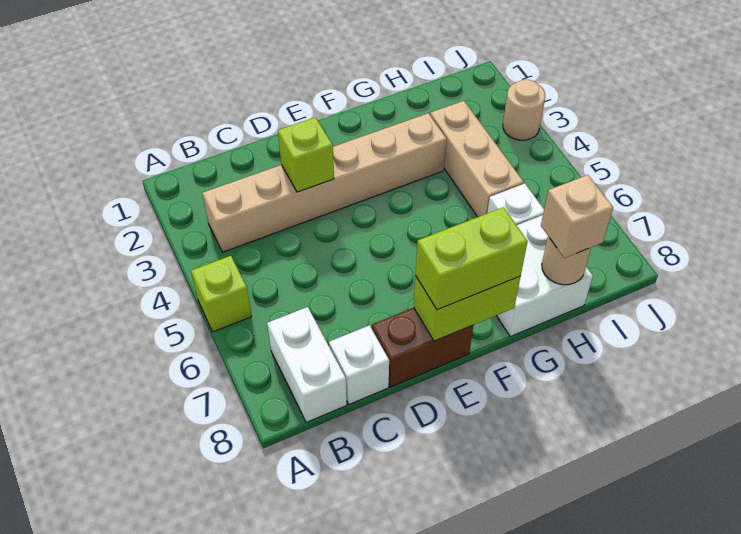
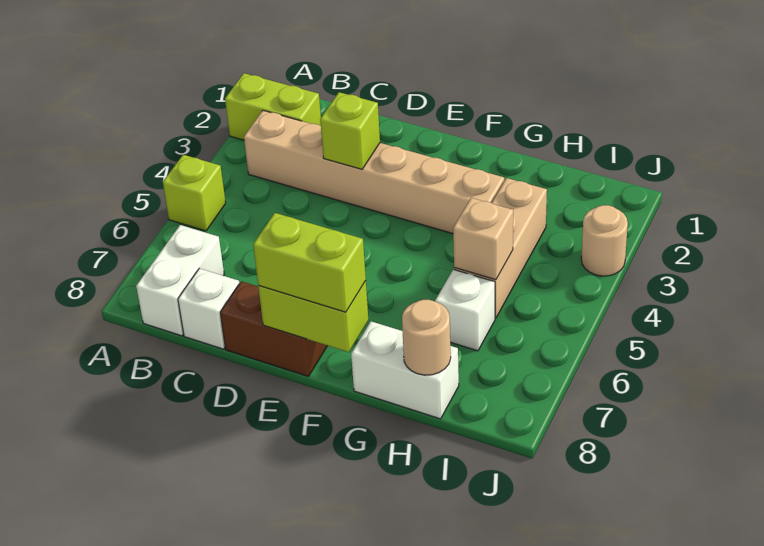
none -> lime brick A2:B2 level 1
white brick G7:H8 level 1 -> white brick G8:H8 level 1
tan brick H8 level 3 -> tan brick H5 level 2

